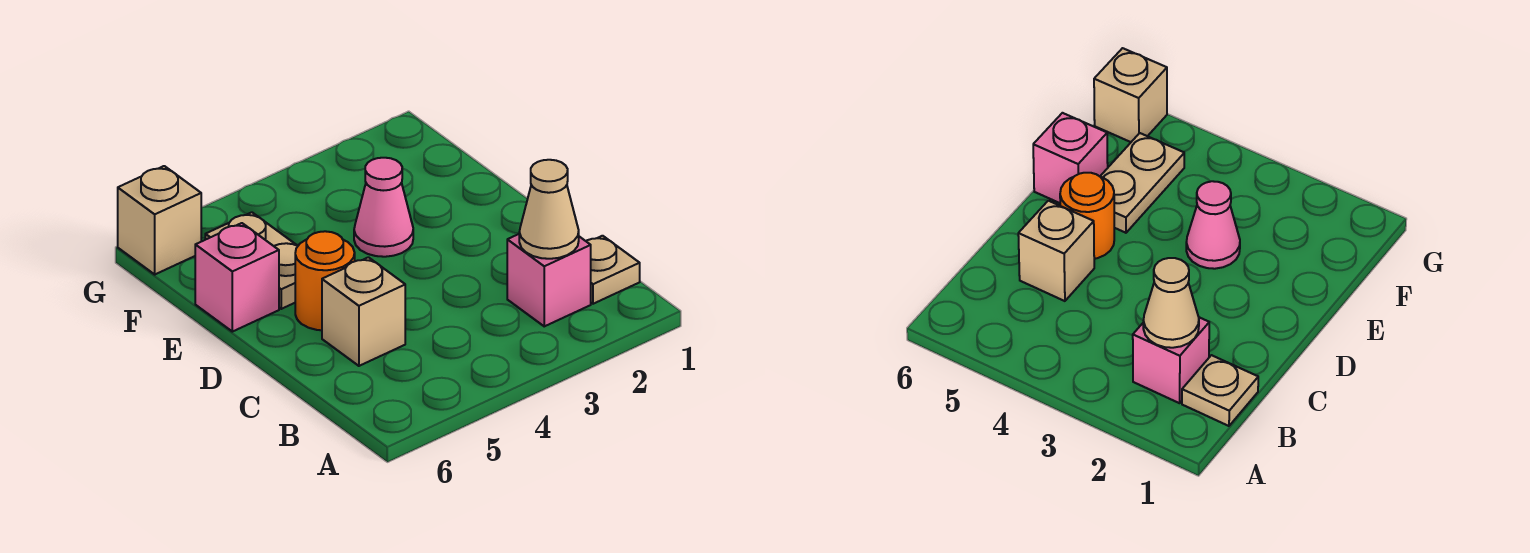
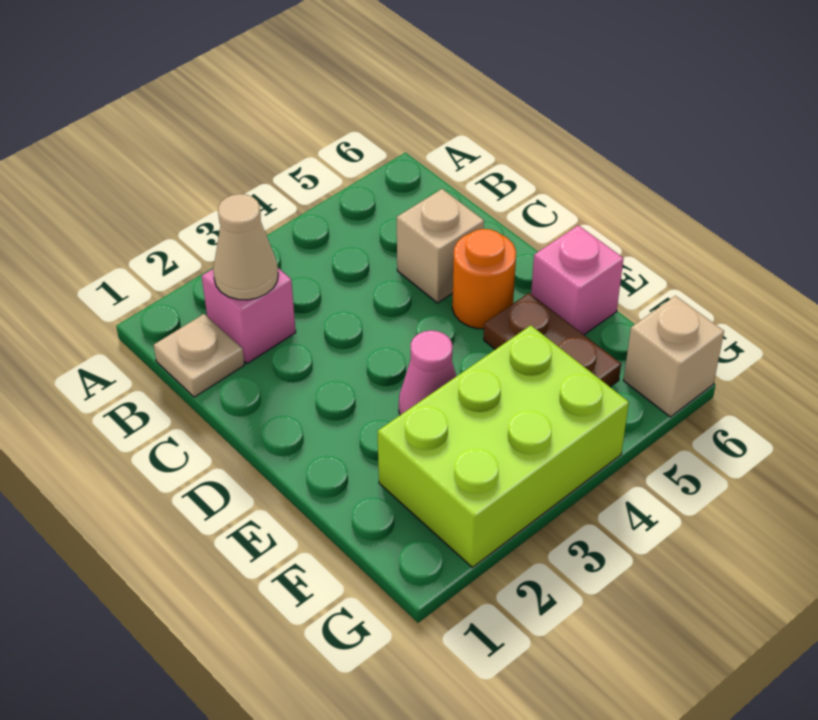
tan plate E5:F5 level 1 -> brown plate E5:F5 level 1
none -> lime brick F2:G4 level 1

